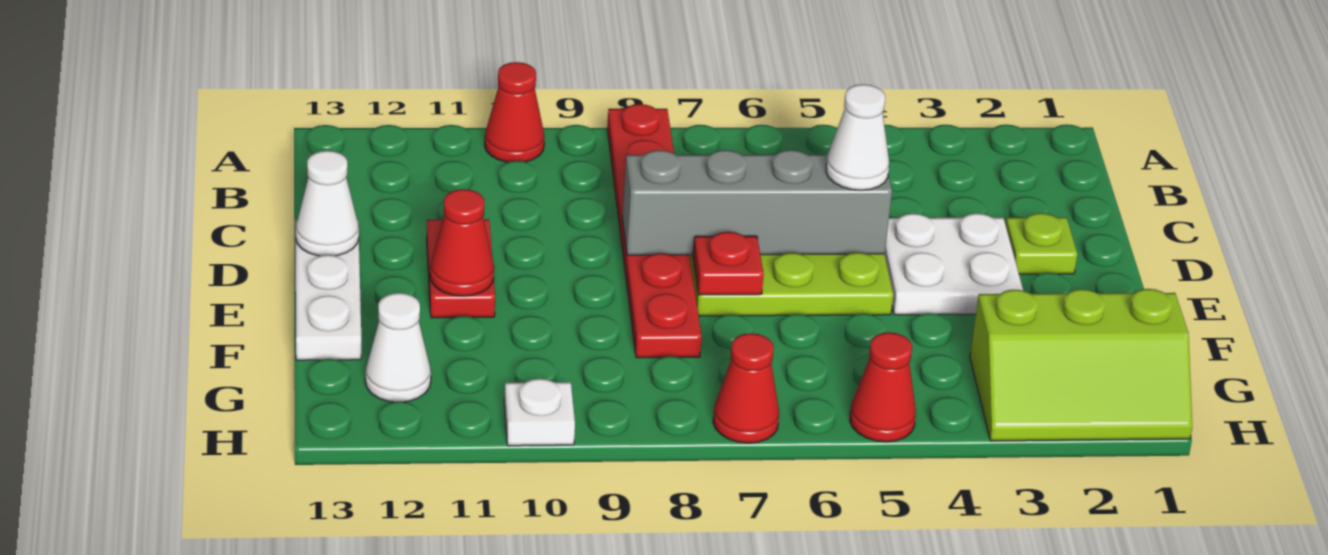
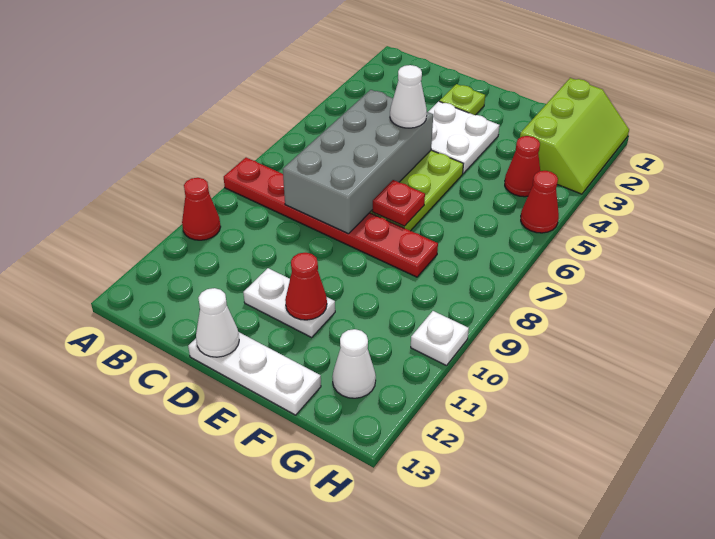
grey brick D5:D8 level 2 -> grey brick C5:D8 level 2
red plate D11:E11 level 1 -> white plate D11:E11 level 1
red cone H7 level 1 -> red cone G4 level 1

